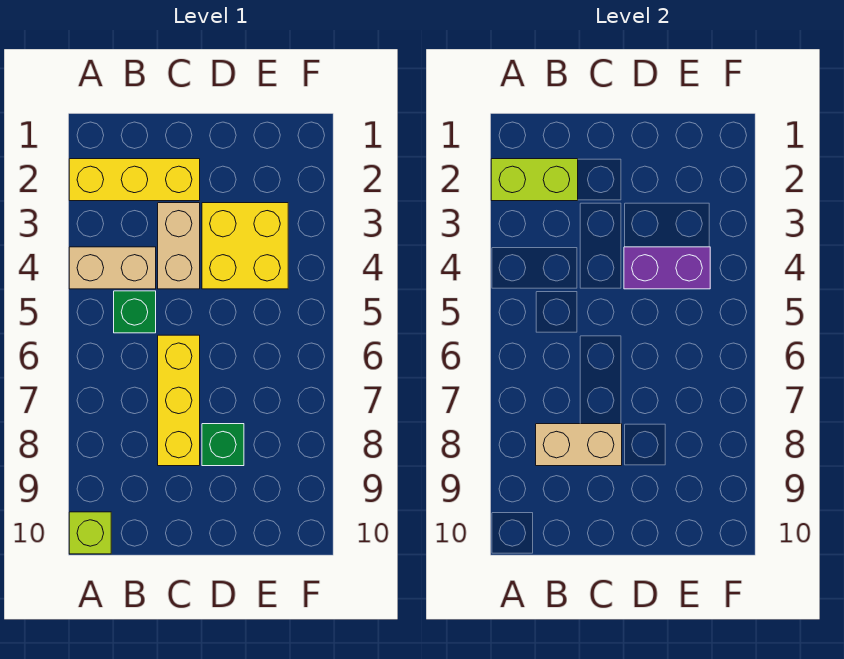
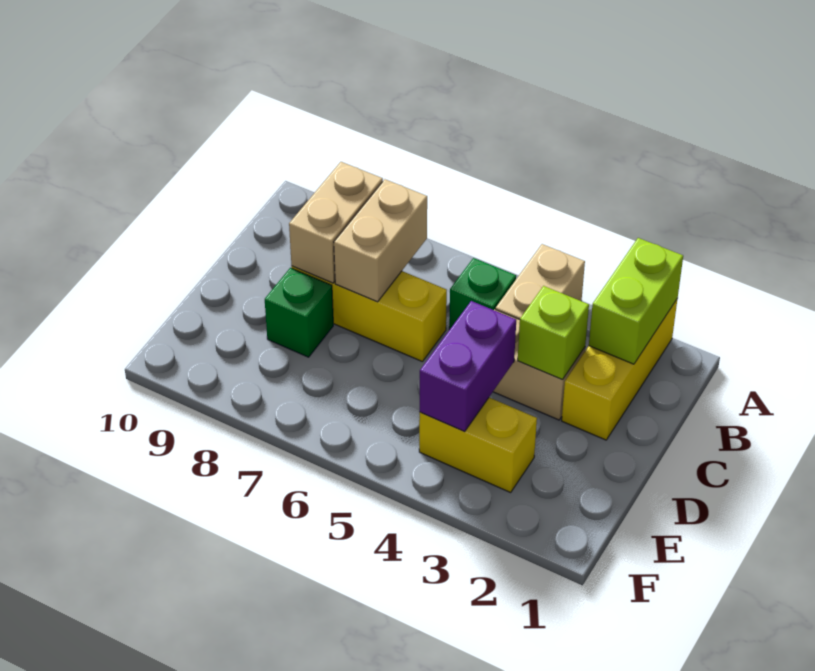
lime brick A10 level 1 -> lime brick C3 level 2
none -> tan brick B7:C7 level 2
yellow brick D3:E4 level 1 -> yellow brick E3:E4 level 1

